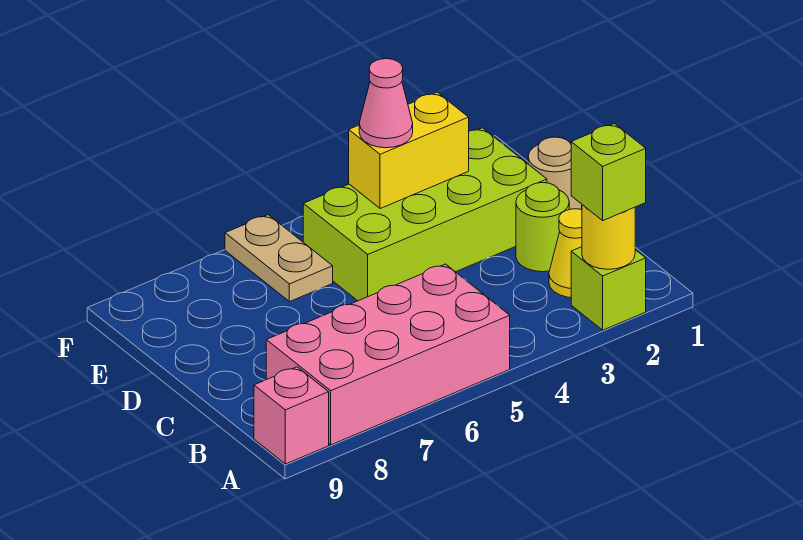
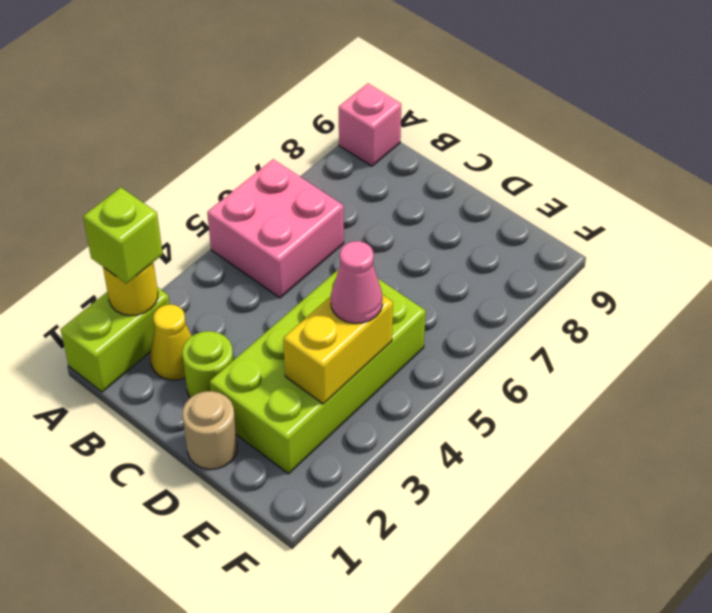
lime brick A2 level 1 -> lime brick A1:A2 level 1
pink brick A5:B8 level 1 -> pink brick A5:B6 level 1
tan plate E6:F6 level 1 -> none

